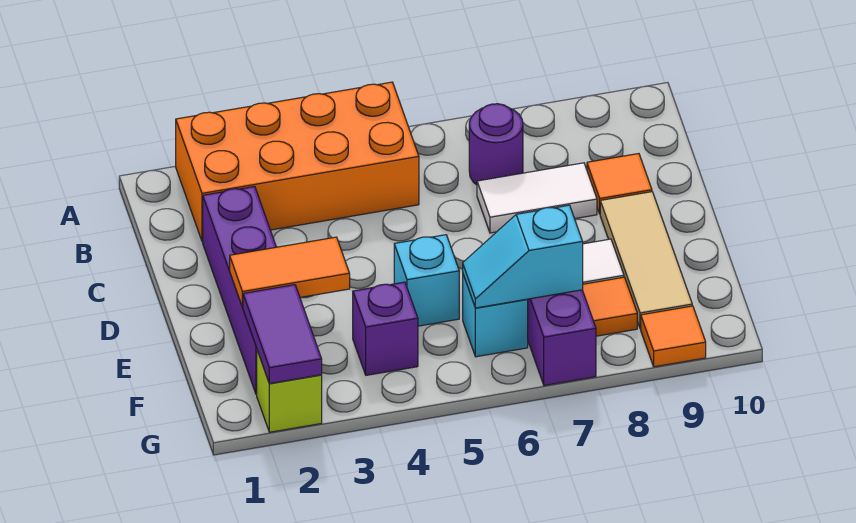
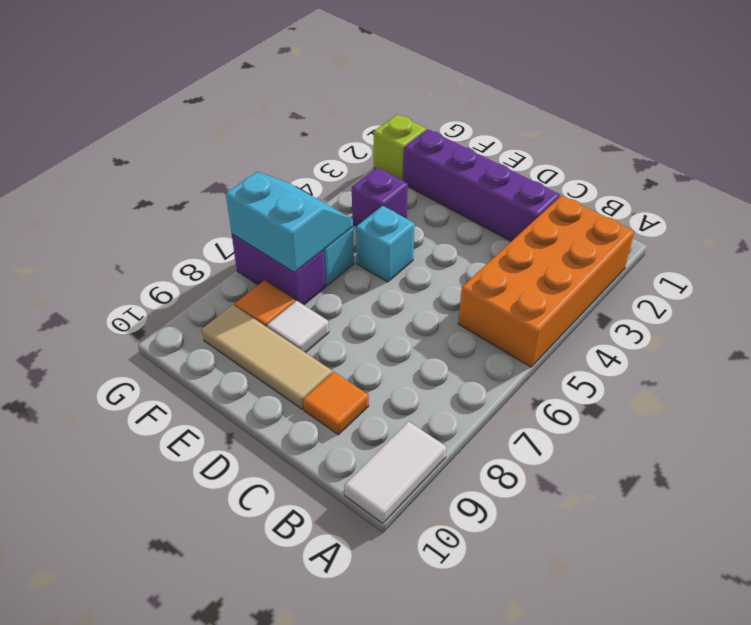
purple round brick B7 level 1 -> none
white tile C7:C8 level 1 -> white tile A9:A10 level 1
orange tile E2:E3 level 2 -> none
purple tile F2:G2 level 2 -> none
cyan slope F6:F7 level 2 top 7 -> cyan slope F6:G7 level 2 top 7
orange tile G9 level 1 -> none

